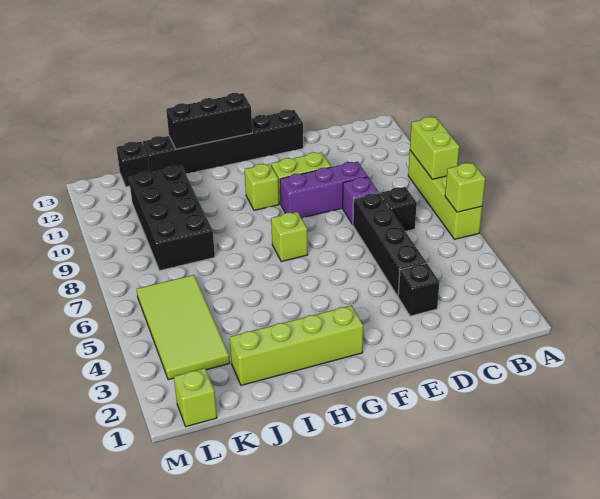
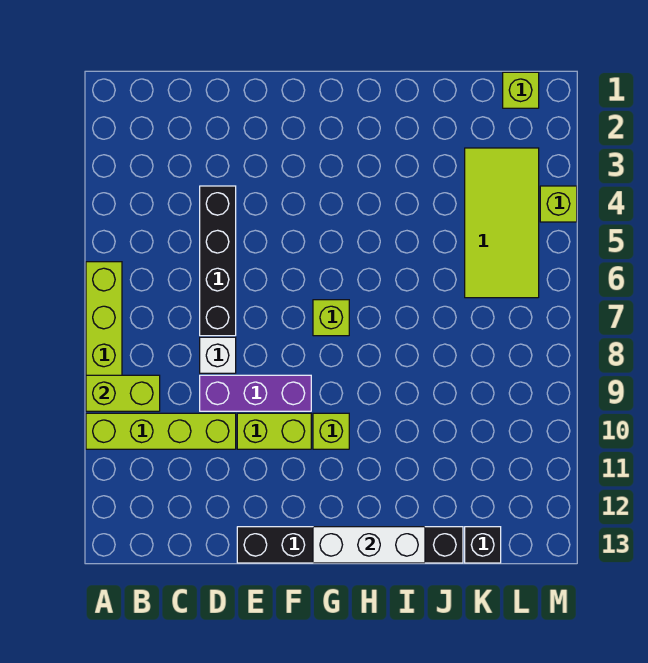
lime brick A6 level 2 -> lime brick M4 level 1
lime brick A8:A9 level 2 -> lime brick A9:B9 level 2
black brick C7 level 1 -> none
black brick D3 level 1 -> none
purple brick D8 level 1 -> white brick D8 level 1
lime brick G2:J2 level 1 -> lime brick A10:D10 level 1
black brick G13:I13 level 2 -> white brick G13:I13 level 2
black brick J8:K11 level 1 -> none

